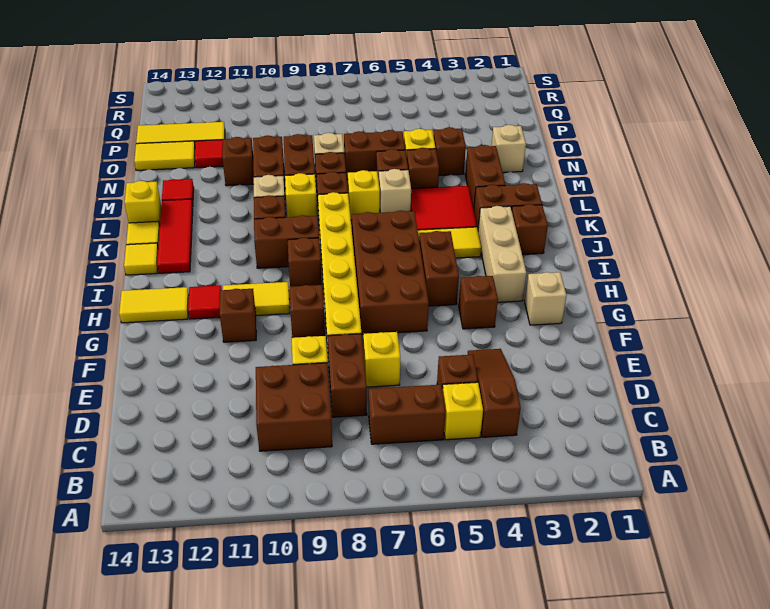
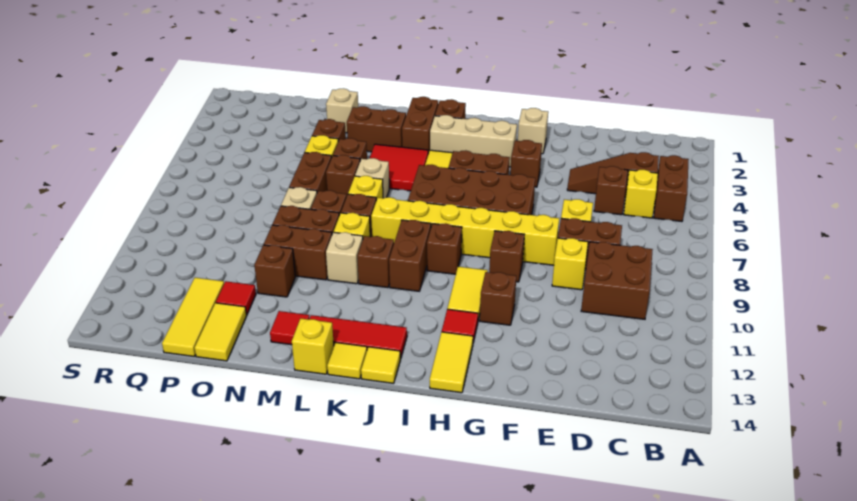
brown brick C6:C7 level 1 -> brown brick B4:B5 level 1

